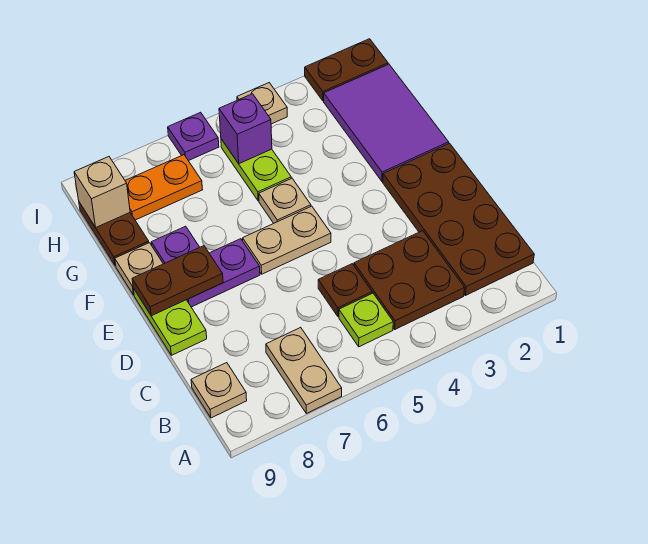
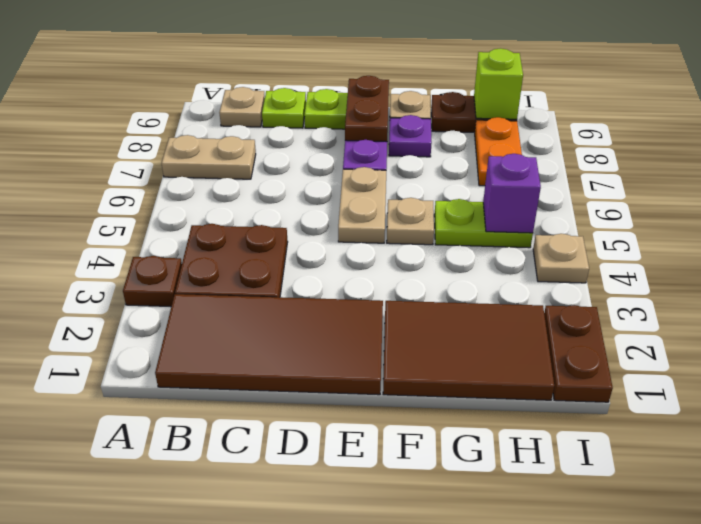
brown plate B1:E2 level 1 -> brown tile B1:E2 level 1
lime plate B5 level 1 -> lime plate C9 level 1
brown plate C5 level 1 -> brown plate A3 level 1
purple tile F1:H2 level 1 -> brown tile F1:H2 level 1
tan brick H9 level 2 -> lime brick H9 level 2
purple plate I6 level 1 -> none

